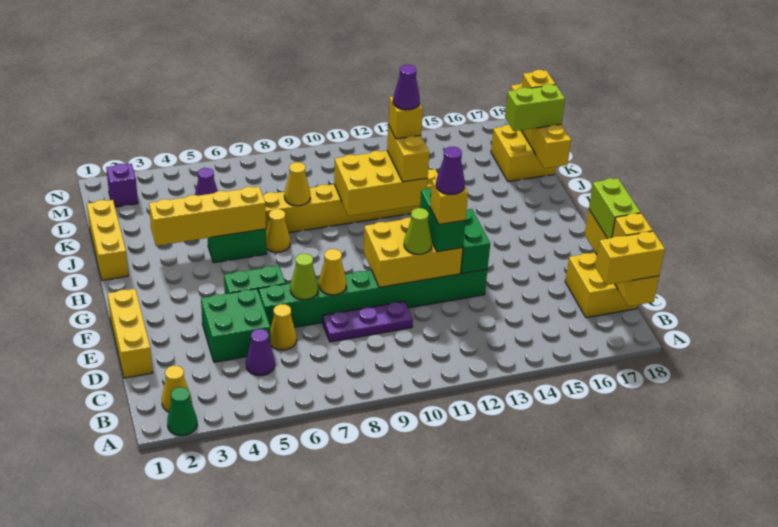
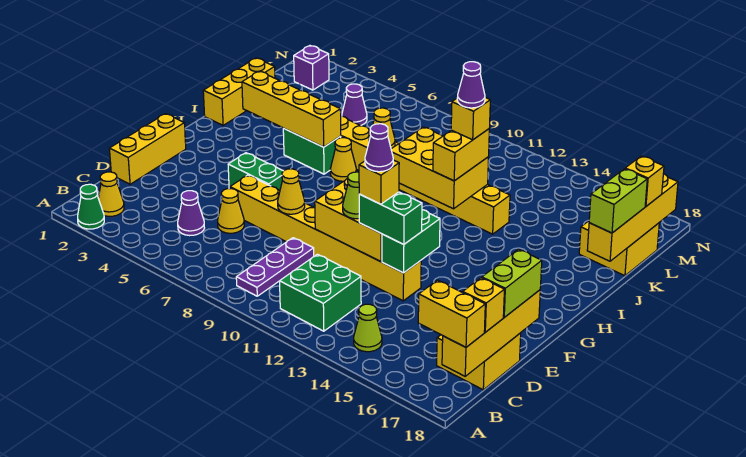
green brick D4:E5 level 1 -> green brick B11:C12 level 1
purple plate D8:D10 level 1 -> purple plate B9:D9 level 1
green brick E6:E13 level 1 -> yellow brick E6:E13 level 1
lime cone E7 level 2 -> lime cone B14 level 1
green brick E12:F12 level 3 -> green brick E12:E13 level 3
lime brick K17:K18 level 3 -> lime brick J18:K18 level 3

